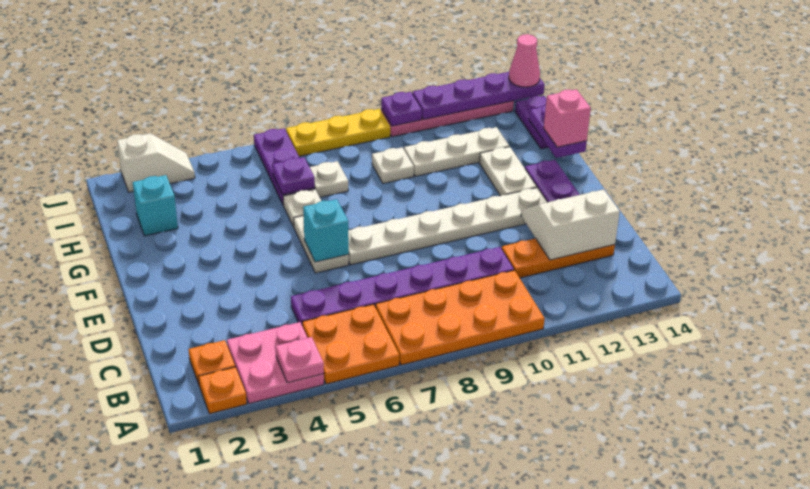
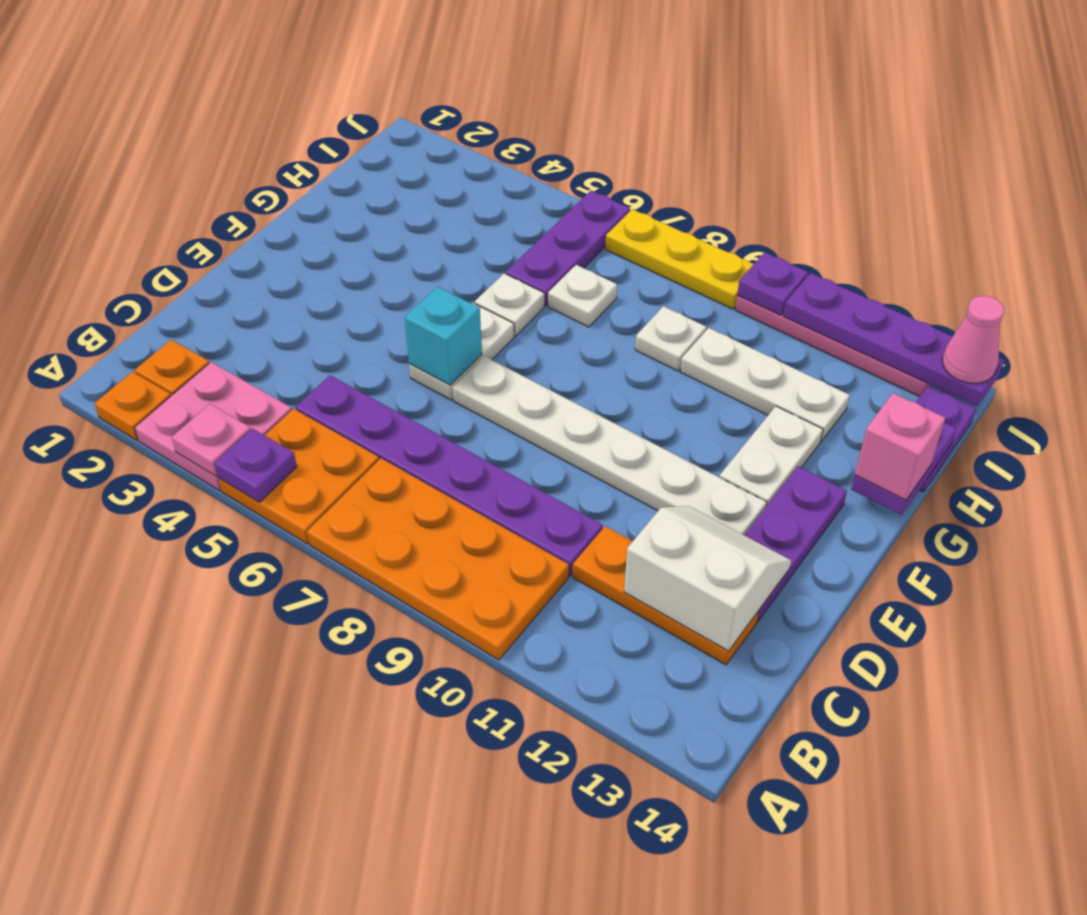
cyan brick H2 level 1 -> none
purple plate H6 level 2 -> purple plate A5 level 2
white slope J2:J3 level 1 top 2 -> none

